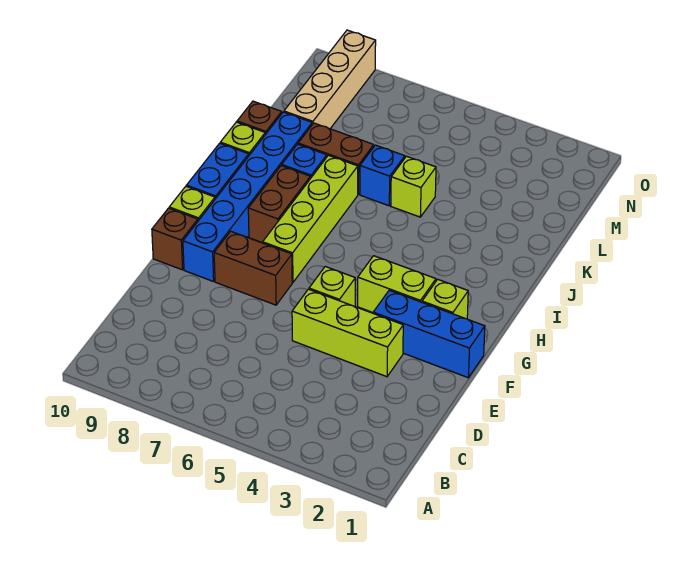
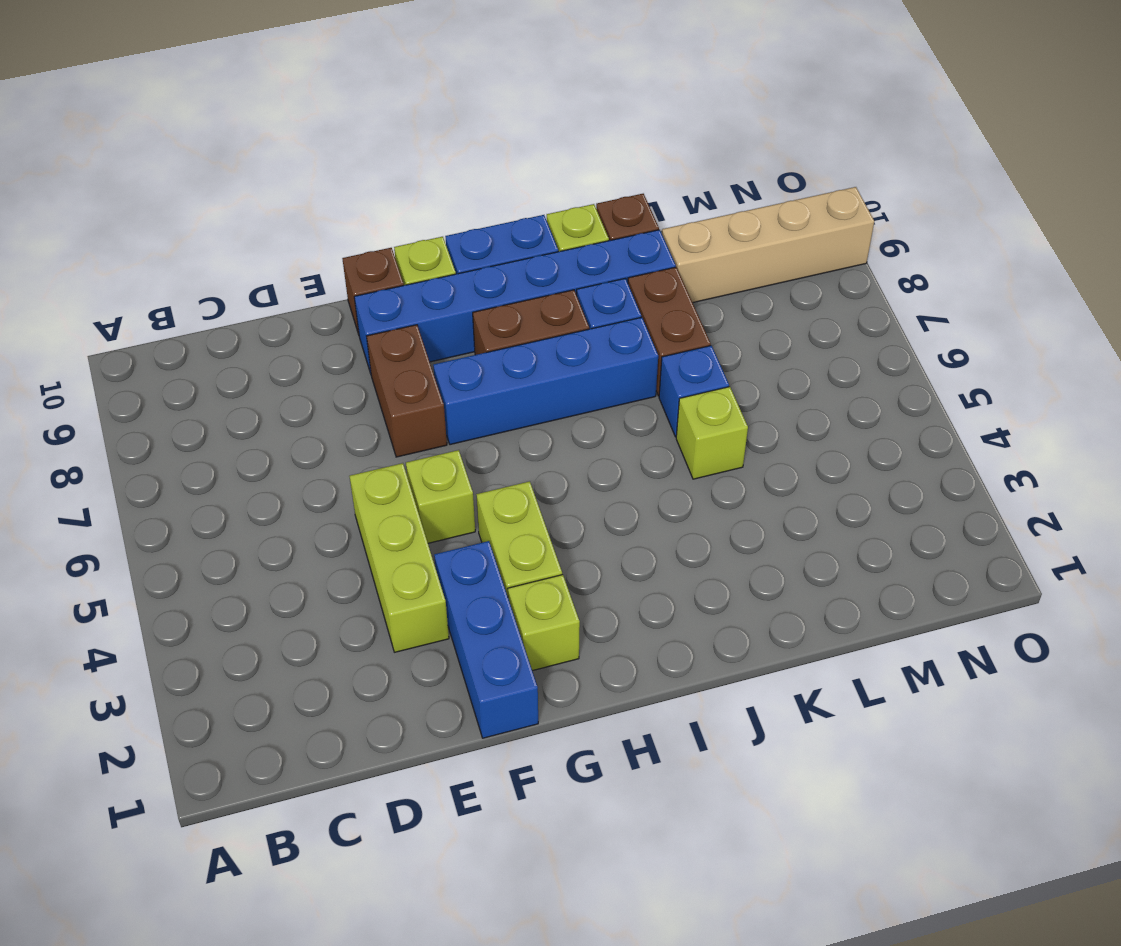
lime brick G7:J7 level 1 -> blue brick G7:J7 level 1

